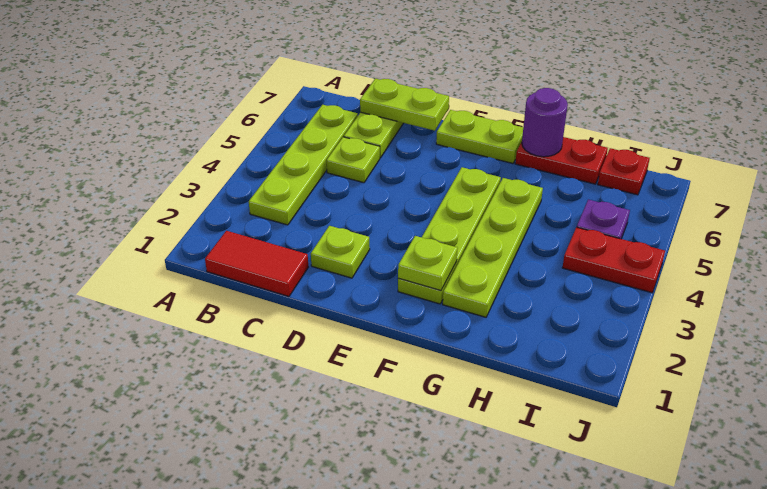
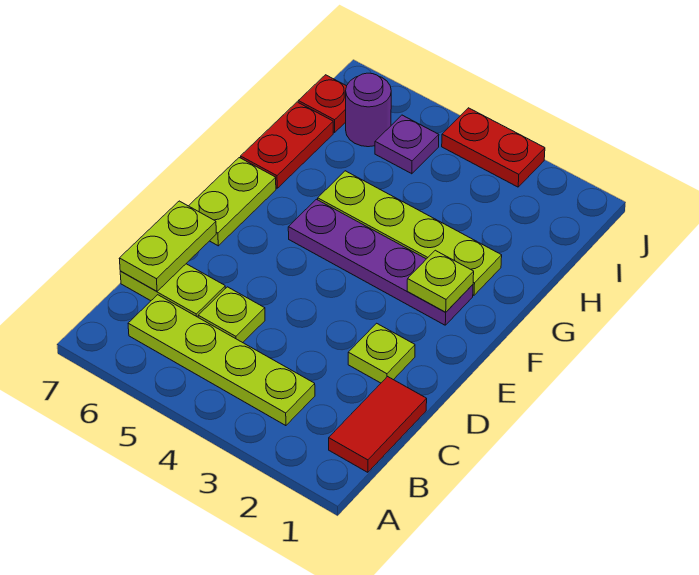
lime plate F2:F5 level 1 -> purple plate F2:F5 level 1
purple round brick G7 level 2 -> purple round brick I6 level 1
red plate I4:J4 level 1 -> red plate J3:J4 level 1

